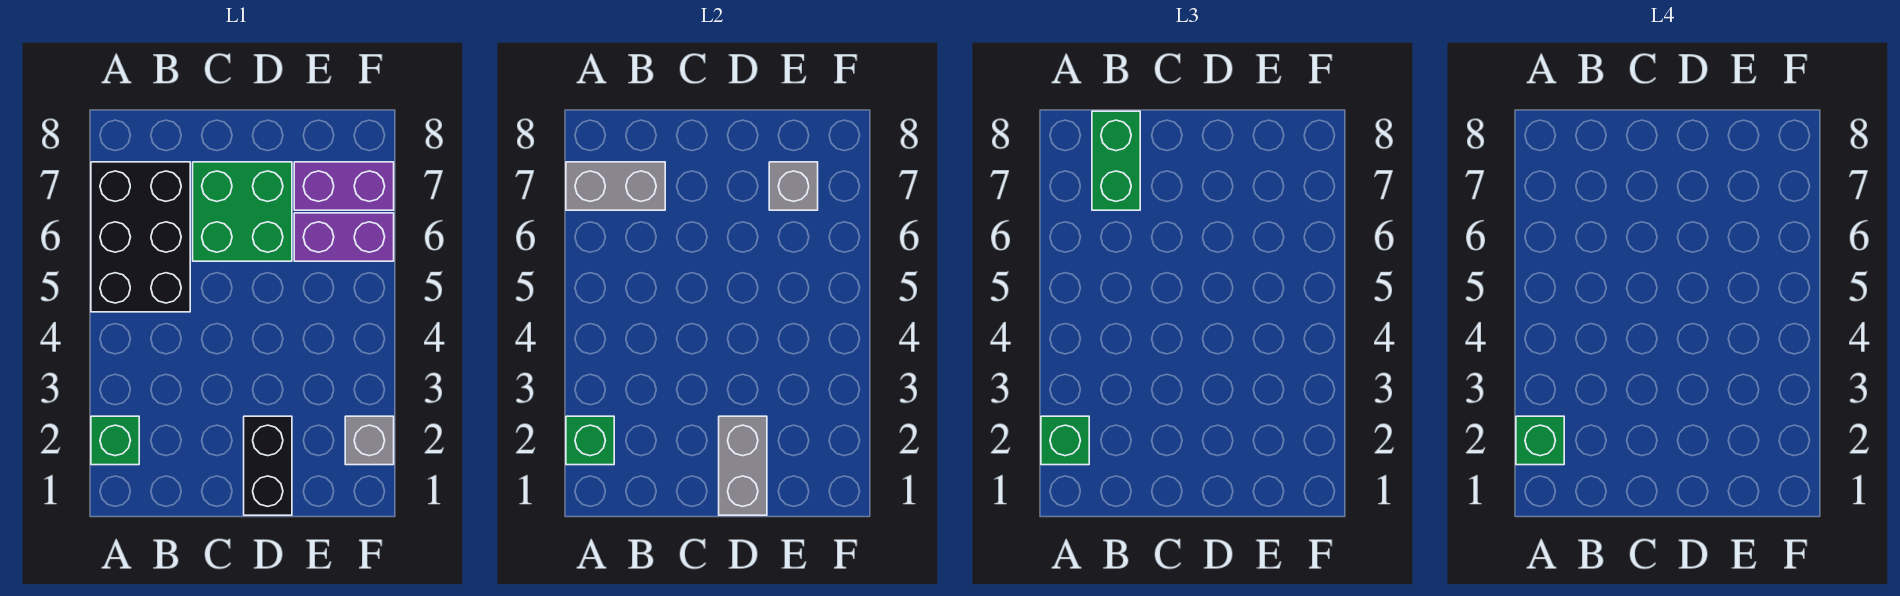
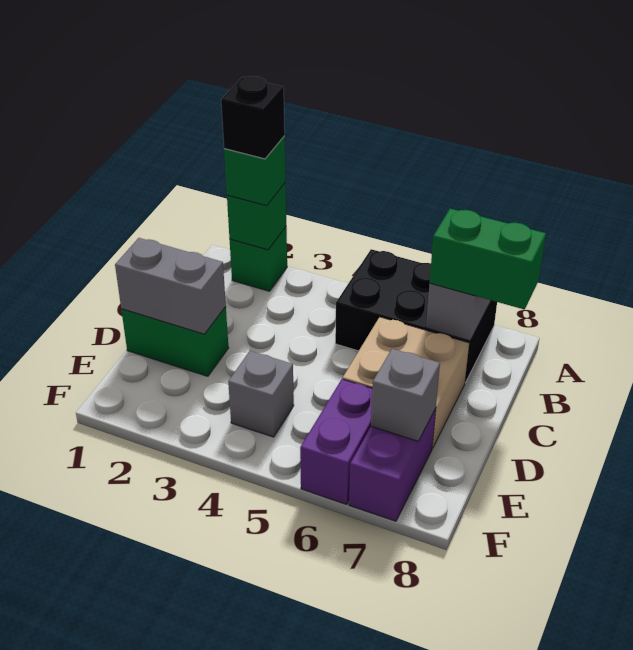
green brick A2 level 4 -> black brick A2 level 4
green brick C6:D7 level 1 -> tan brick C6:D7 level 1
black brick D1:D2 level 1 -> green brick D1:D2 level 1
grey brick F2 level 1 -> grey brick E4 level 1

